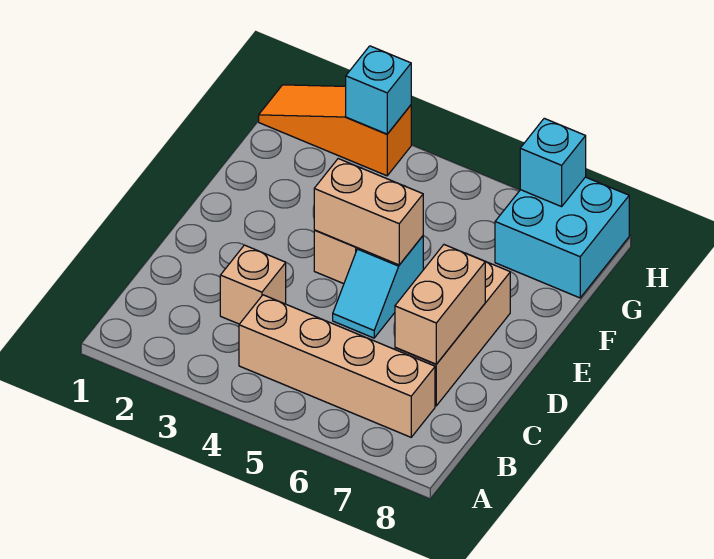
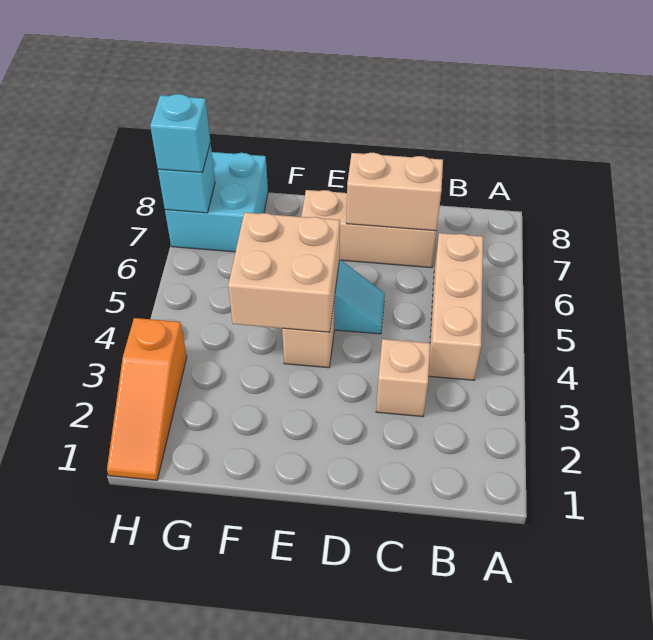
tan brick B4:B7 level 1 -> tan brick B4:B6 level 1
tan brick E4:E5 level 2 -> tan brick E4:F5 level 2
cyan brick H3 level 2 -> cyan brick H7 level 3

